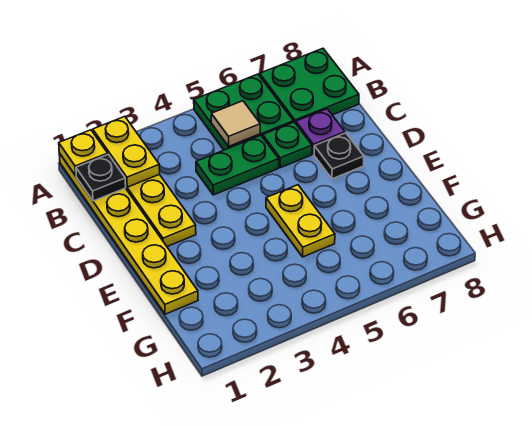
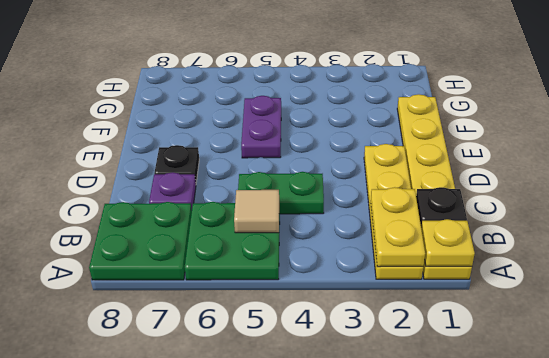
green plate C6 level 1 -> none
yellow plate E5:F5 level 1 -> purple plate E5:F5 level 1

